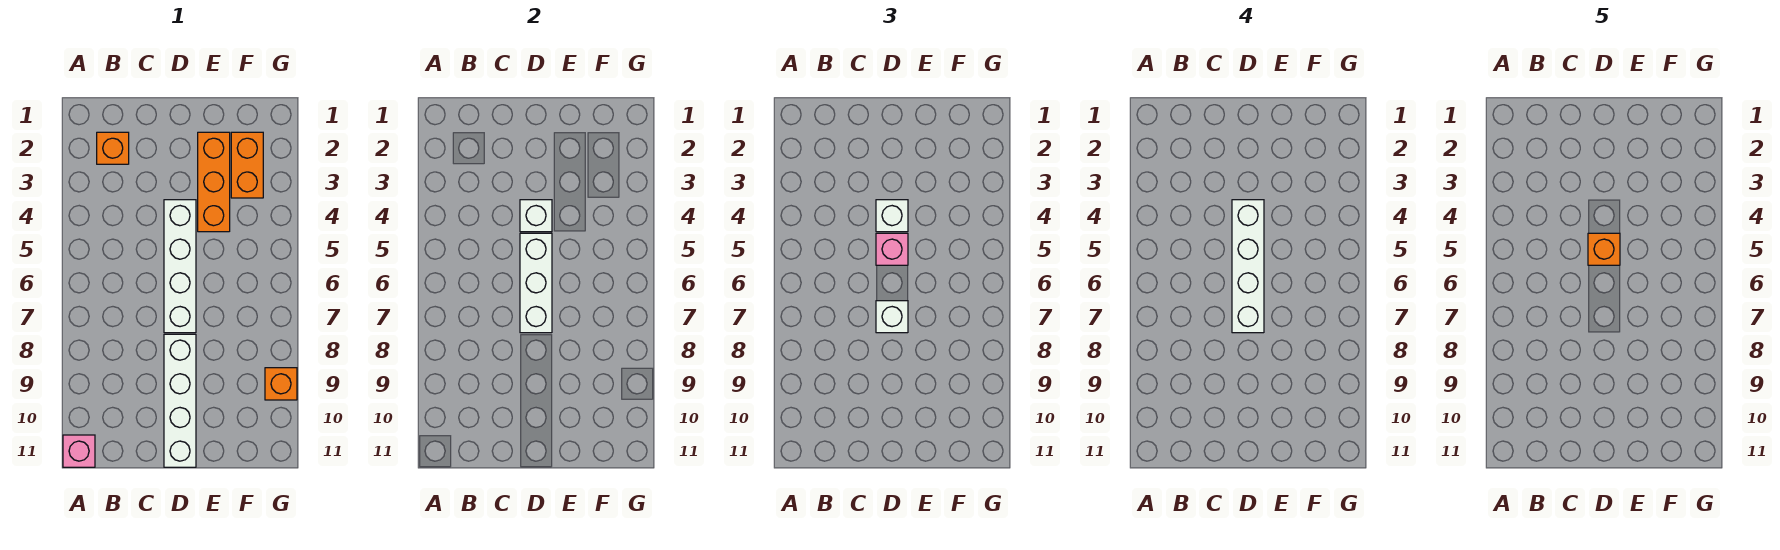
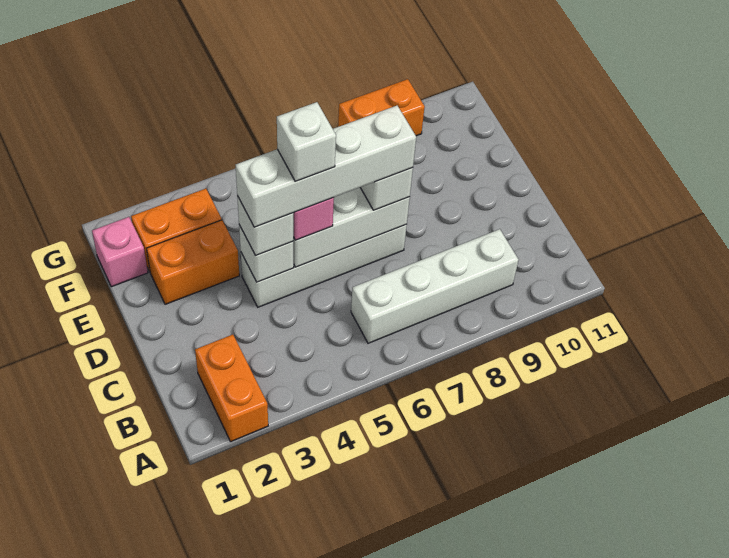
pink brick A11 level 1 -> pink brick F1 level 1
orange brick B2 level 1 -> orange brick A2:B2 level 1
orange brick D5 level 5 -> white brick D5 level 5
white brick D8:D11 level 1 -> white brick B6:B9 level 1
orange brick E2:E4 level 1 -> orange brick E2:E3 level 1
orange brick G9 level 1 -> orange brick G8:G9 level 1

